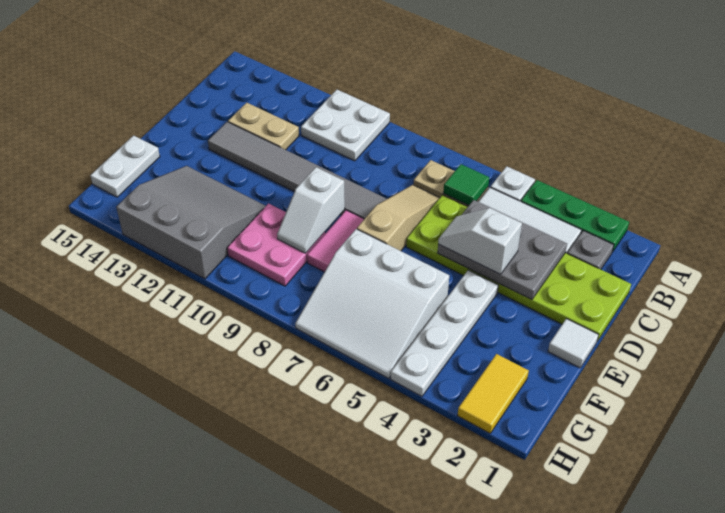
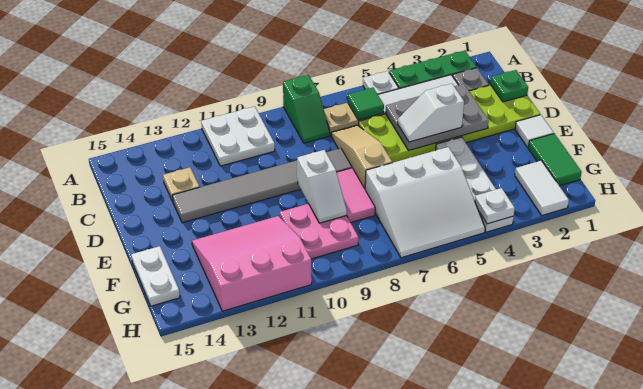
none -> green slope A8:B8 level 1 top A
none -> green plate C1 level 2
tan plate C12:C13 level 1 -> tan plate C13 level 1
none -> green tile F1:G1 level 1
grey slope F11:H13 level 1 top H -> pink slope F11:H13 level 1 top H
yellow tile G2:H2 level 1 -> white tile G2:H2 level 1
none -> white plate H4 level 2

